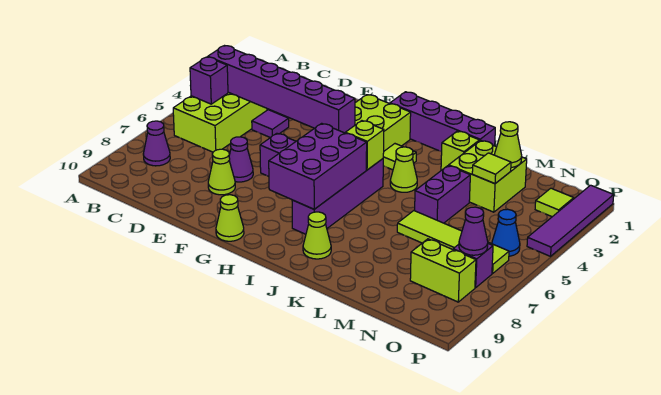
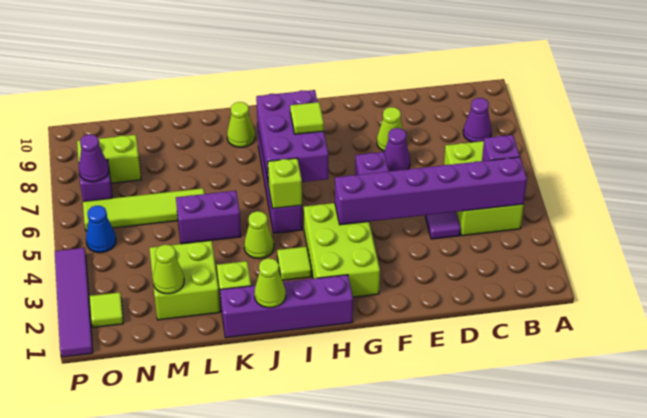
lime cone G10 level 1 -> lime cone J1 level 2
purple brick L4:L5 level 1 -> purple brick K5:L5 level 1
lime tile M3 level 2 -> lime tile H7 level 3

